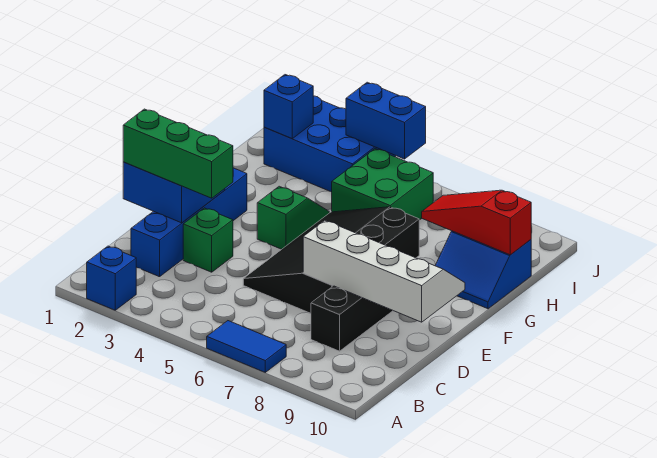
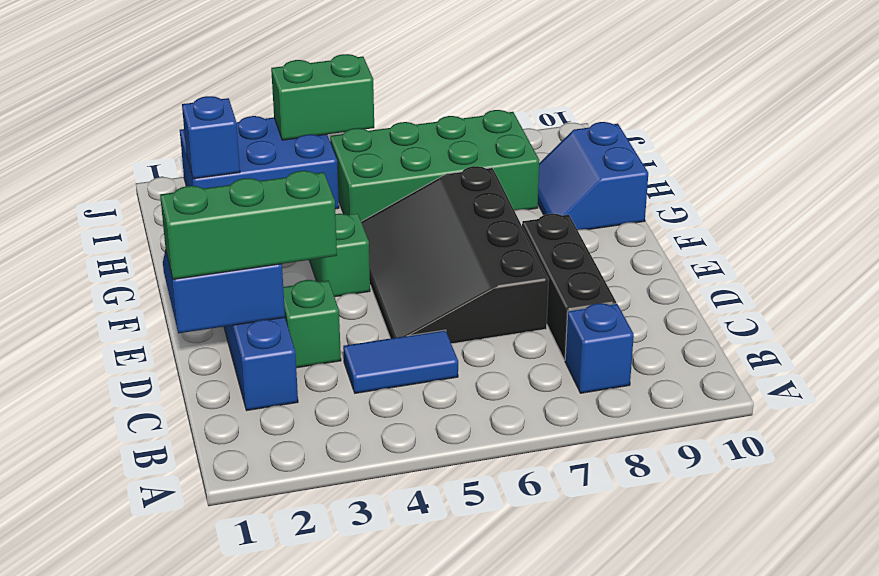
blue brick A2 level 1 -> blue brick B8 level 1
blue tile A6:A7 level 1 -> blue tile C4:C5 level 1
white slope D7:E10 level 2 top D -> none
blue slope G9:H10 level 1 top H -> blue slope G9:H10 level 1 top 10
green brick H5:I6 level 1 -> green brick H5:I8 level 1
red slope H8:H10 level 2 top 10 -> none
blue brick J4:J5 level 2 -> green brick J4:J5 level 2

